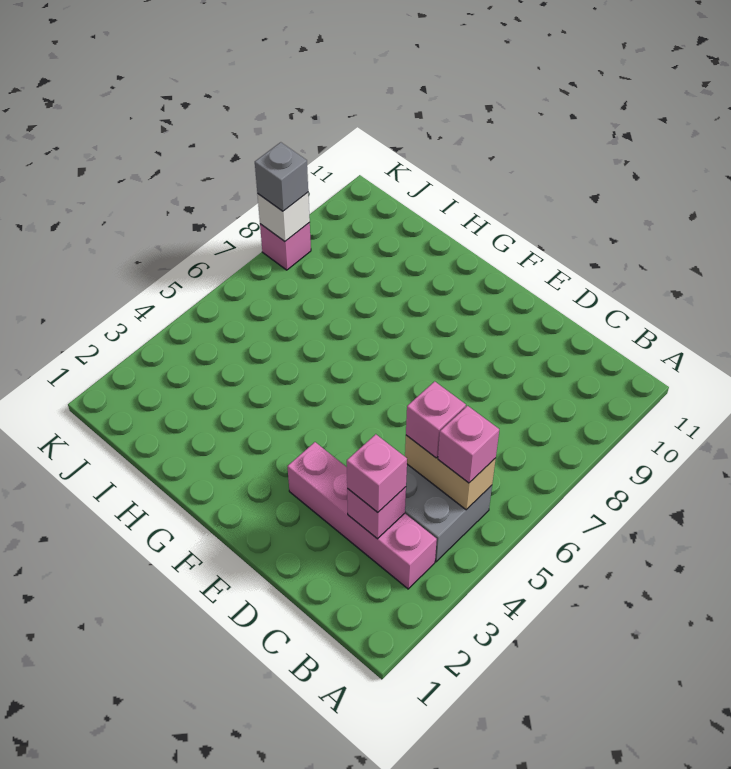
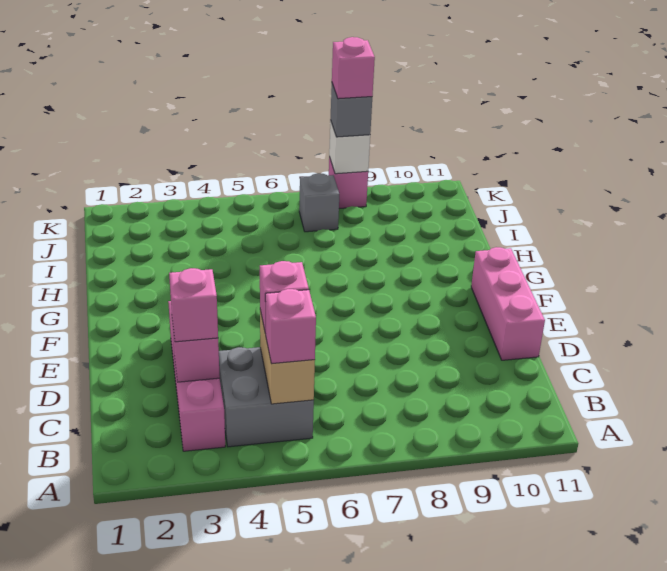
none -> pink brick D11:F11 level 1
none -> grey brick J7 level 1
none -> pink brick K8 level 4

